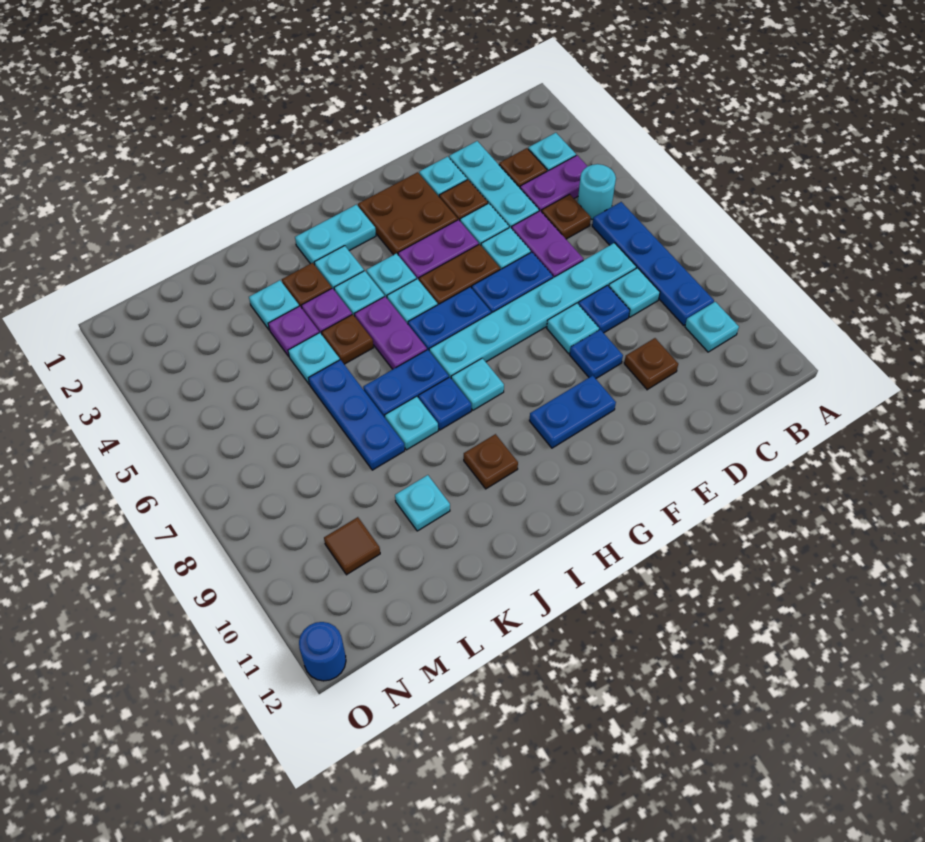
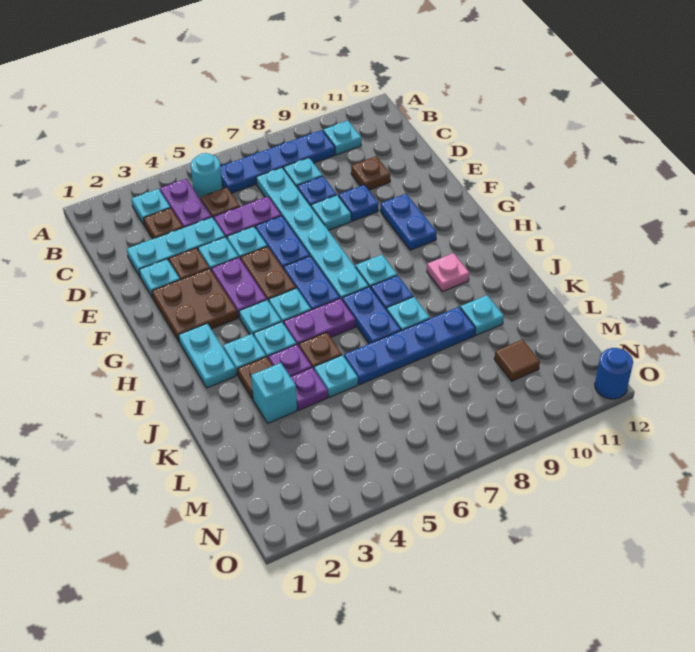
brown plate I10 level 1 -> pink plate I10 level 1
cyan plate K3 level 1 -> cyan brick K3 level 1
blue plate K6:K8 level 1 -> blue plate K6:K9 level 1

